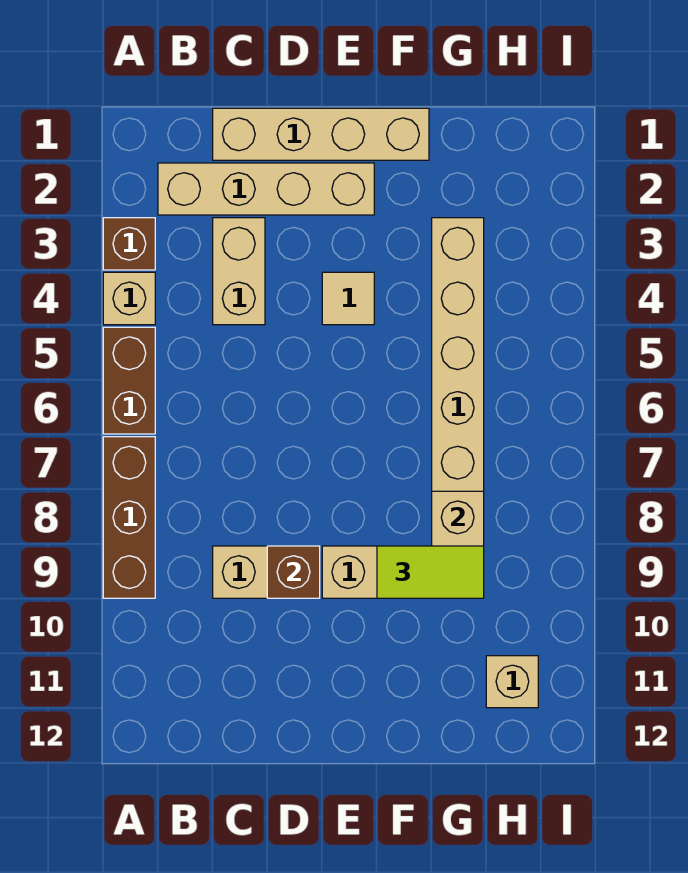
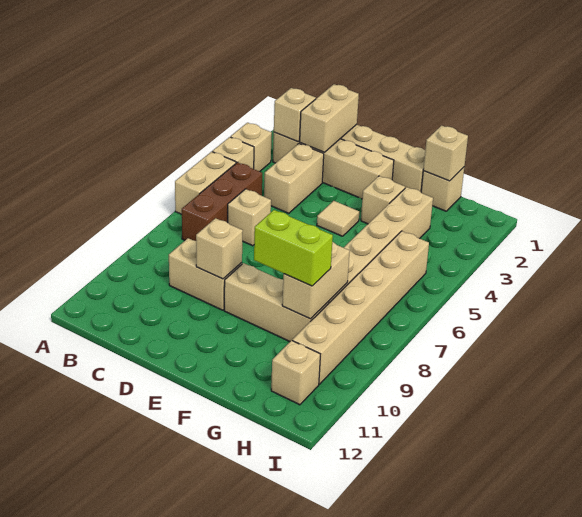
brown brick A3 level 1 -> tan brick A3 level 1
brown brick A5:A6 level 1 -> tan brick A5:A6 level 1
brown brick A7:A9 level 1 -> brown brick B5:B7 level 1
none -> tan brick B2 level 2
none -> tan brick C1:C2 level 2
none -> tan brick C6 level 1
brown brick D9 level 2 -> tan brick D9 level 2
none -> tan brick F3 level 1
lime tile F9:G9 level 3 -> lime brick F9:G9 level 3
none -> tan brick G1 level 1
none -> tan brick G1 level 2
none -> tan brick H5:H10 level 1

